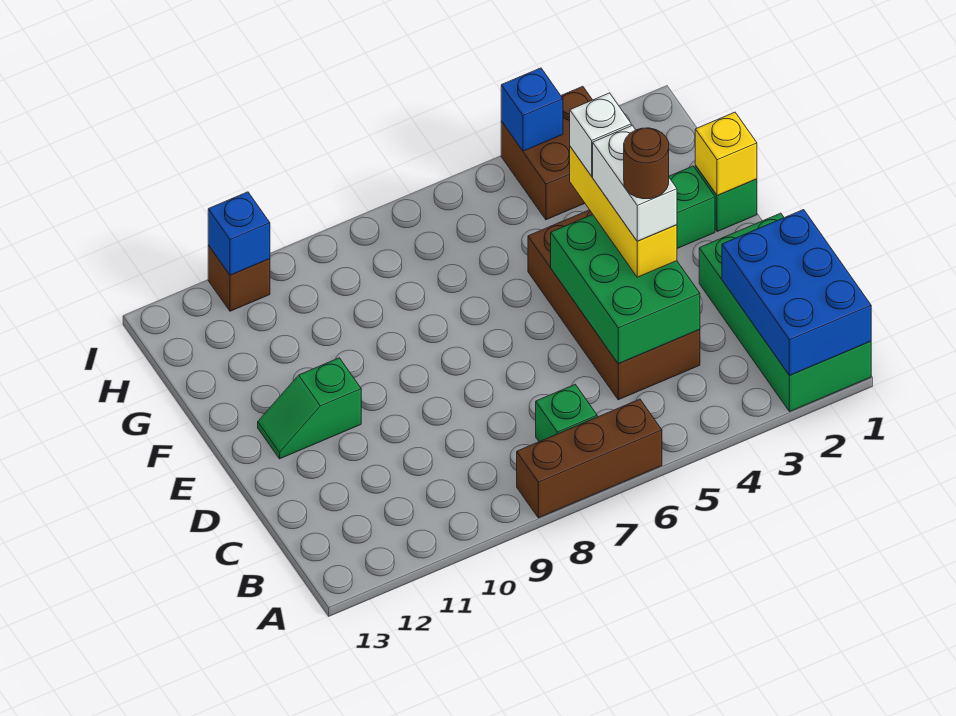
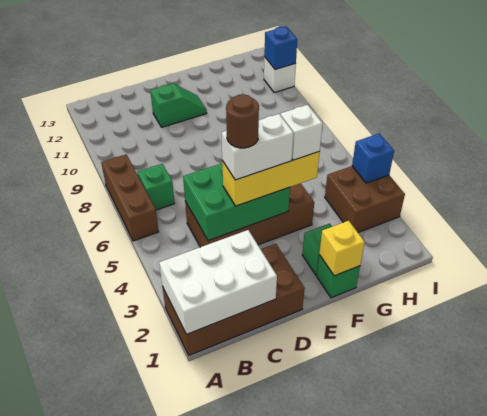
green brick A1:D2 level 1 -> brown brick A1:D2 level 1
blue brick A1:C2 level 2 -> white brick A1:C2 level 2
green slope E11:E12 level 1 top 11 -> green slope D11:E11 level 1 top D
brown brick I11 level 1 -> white brick I11 level 1

